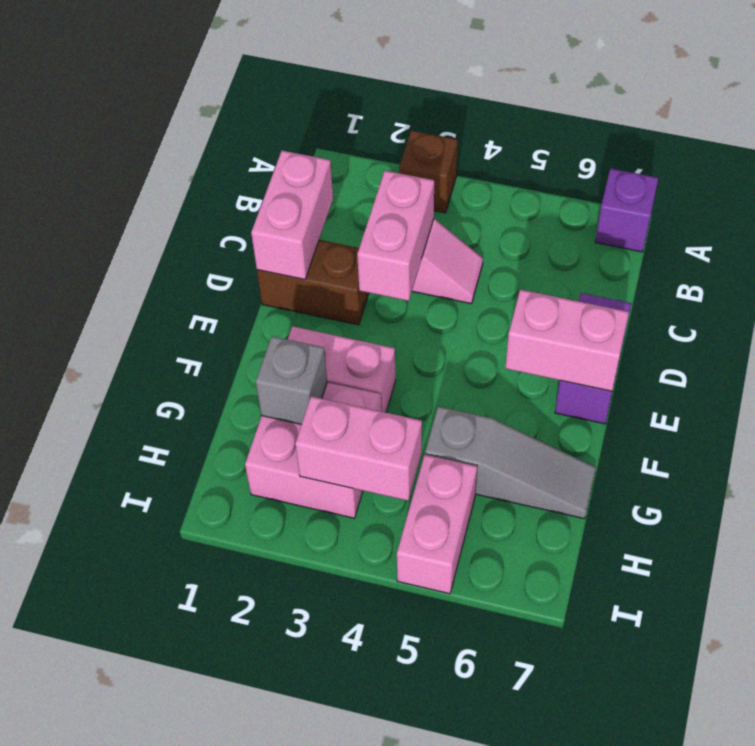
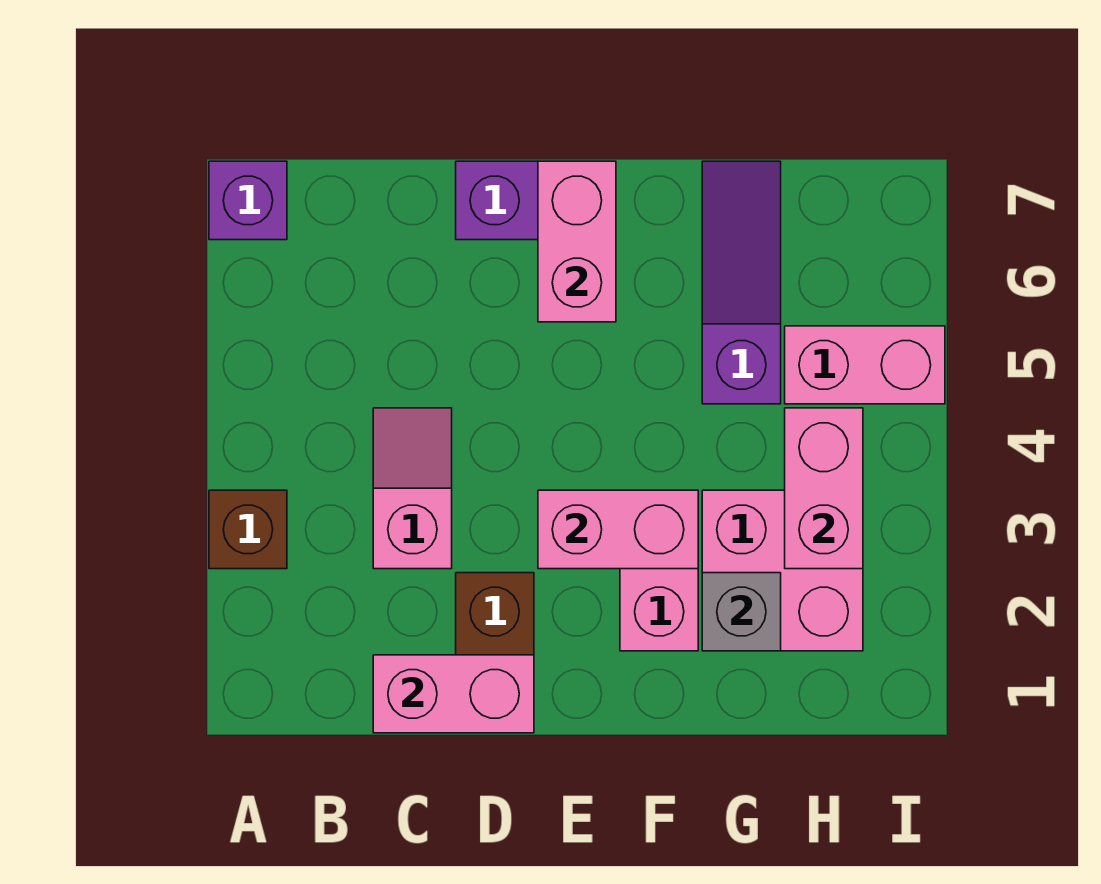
pink brick C3:D3 level 2 -> pink brick E3:F3 level 2
grey slope G5:G7 level 1 top 5 -> purple slope G5:G7 level 1 top 5

